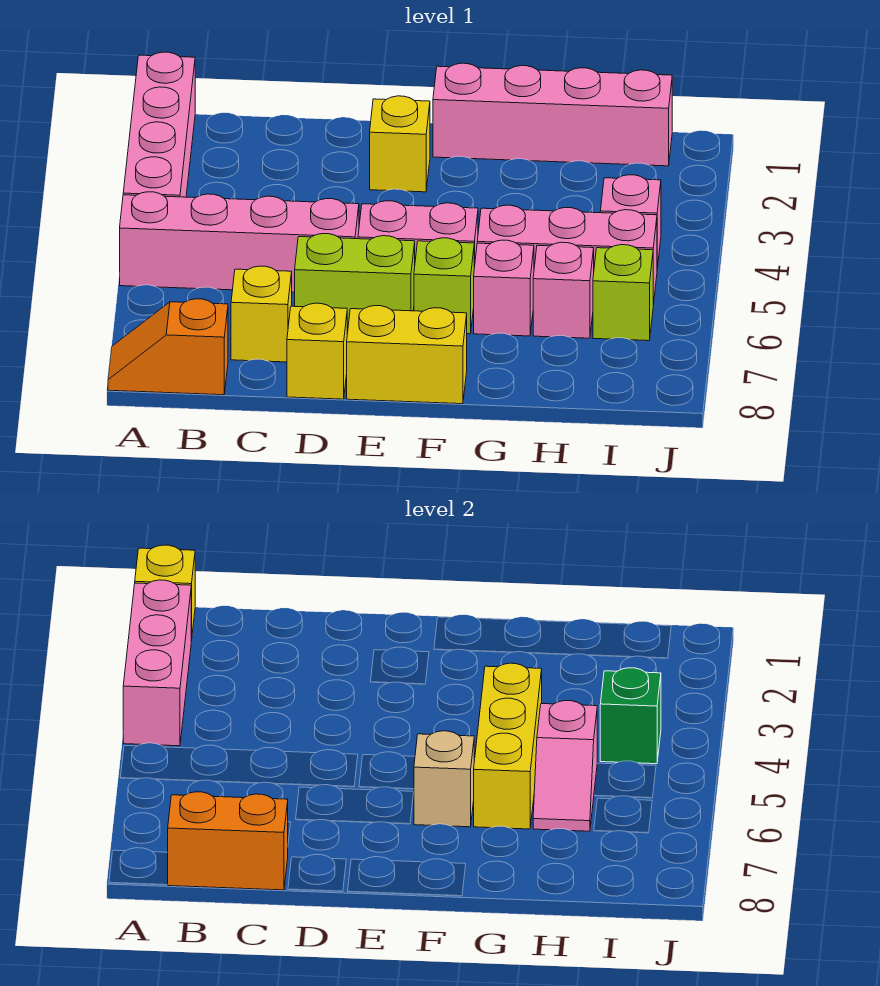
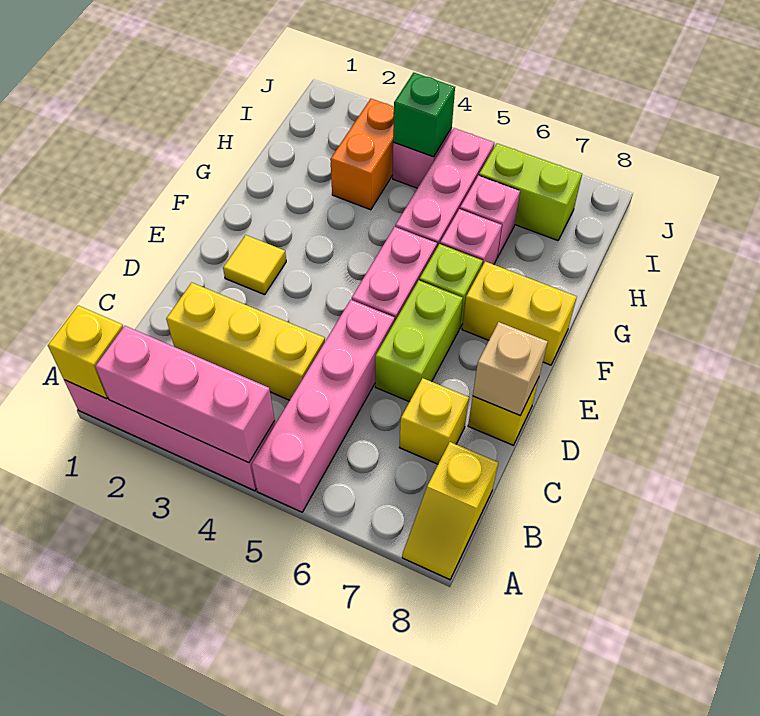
orange slope A8:B8 level 1 top B -> yellow slope A8:B8 level 1 top B
orange brick B8:C8 level 2 -> orange brick H3:I3 level 1
yellow brick E2 level 1 -> yellow tile E2 level 1
yellow brick E8:F8 level 1 -> yellow brick F7:F8 level 1
pink brick F1:I1 level 1 -> none
tan brick F6 level 2 -> tan brick D8 level 2
yellow brick G4:G6 level 2 -> yellow brick C2:C4 level 1
pink slope H5:H6 level 2 top 5 -> none
lime brick I6 level 1 -> lime brick I6:I7 level 1

